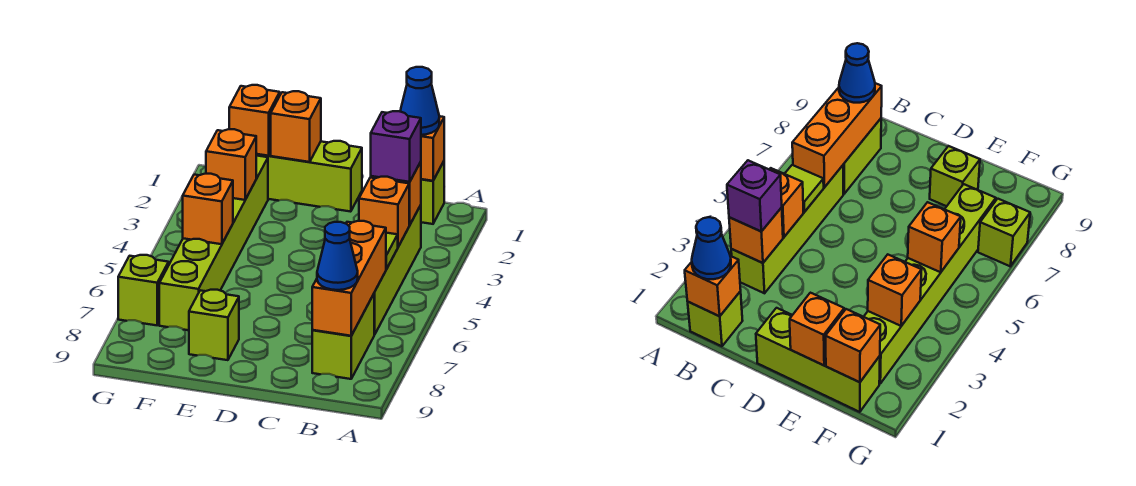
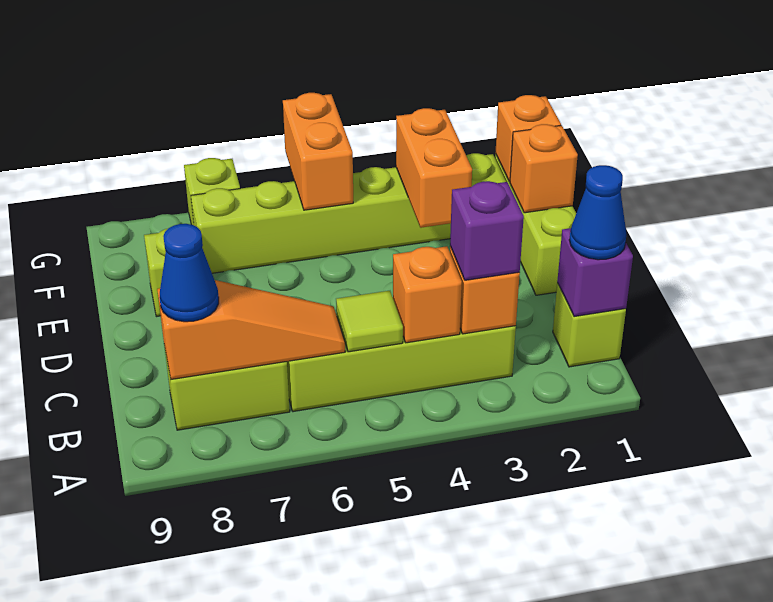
orange brick B1 level 2 -> purple brick B1 level 2
orange brick B6:B8 level 2 -> orange slope B6:B8 level 2 top 8
orange brick F3 level 2 -> orange brick E3:F3 level 2
orange brick F5 level 2 -> orange brick F5:G5 level 2

